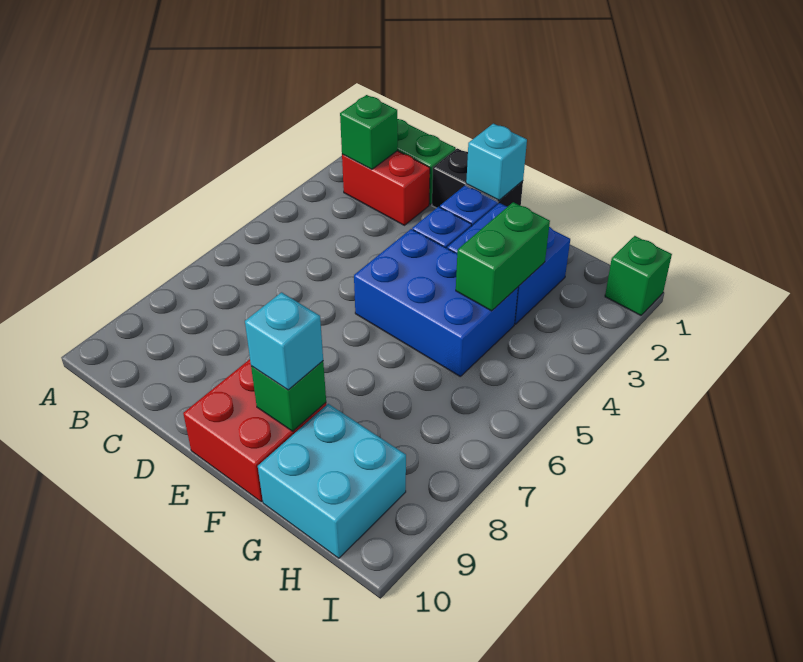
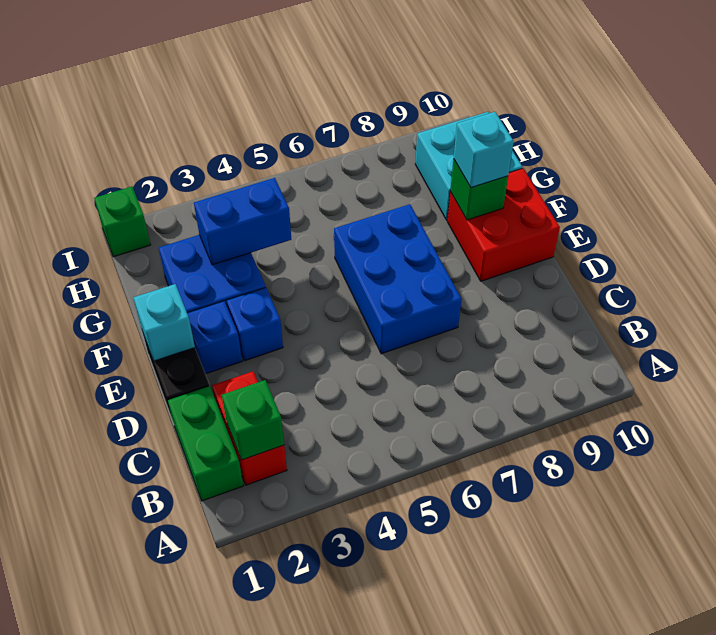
blue brick E4:G5 level 1 -> blue brick D6:F7 level 1
green brick G3:G4 level 2 -> blue brick G3:G4 level 2

